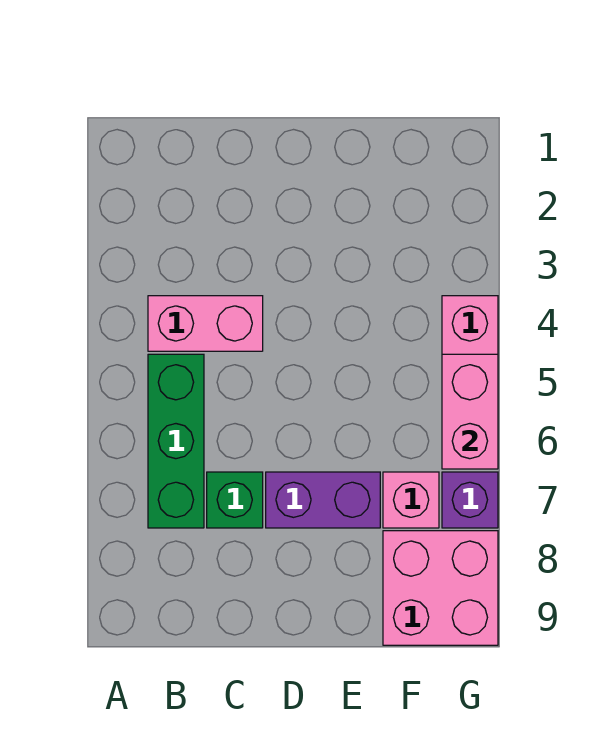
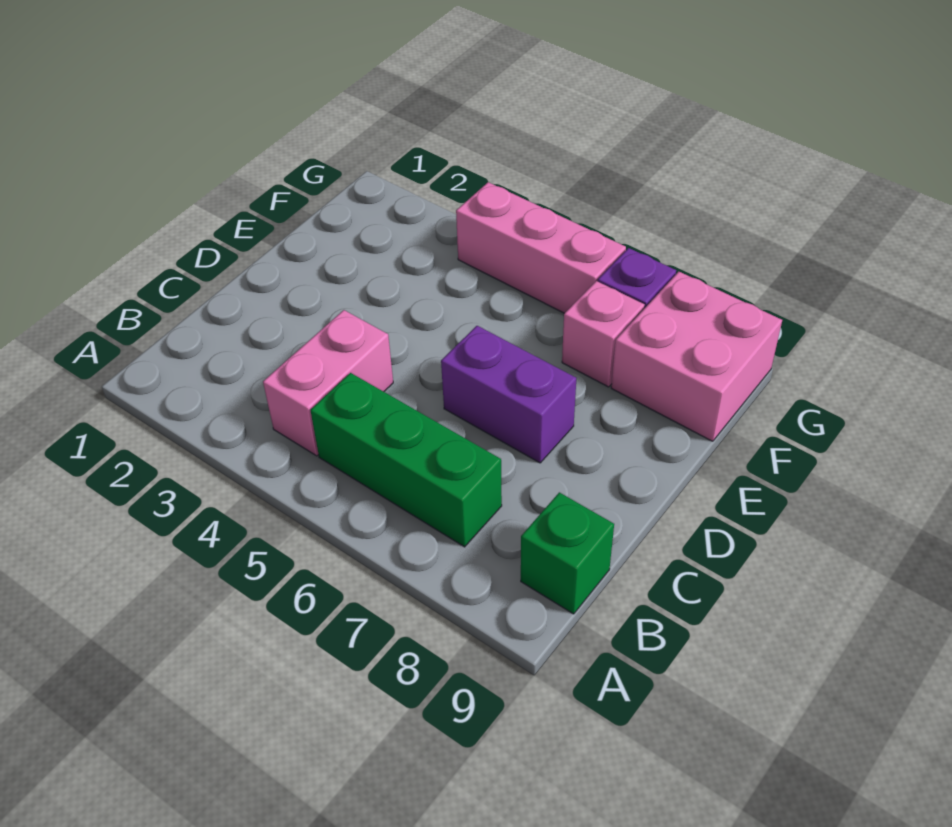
green brick C7 level 1 -> green brick B9 level 1
purple brick D7:E7 level 1 -> purple brick D6:D7 level 1
pink brick G5:G6 level 2 -> none

